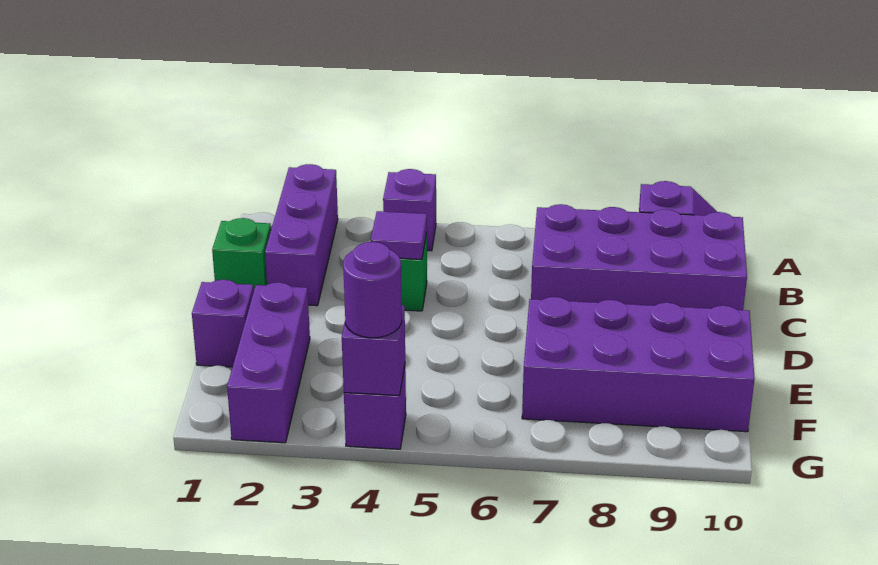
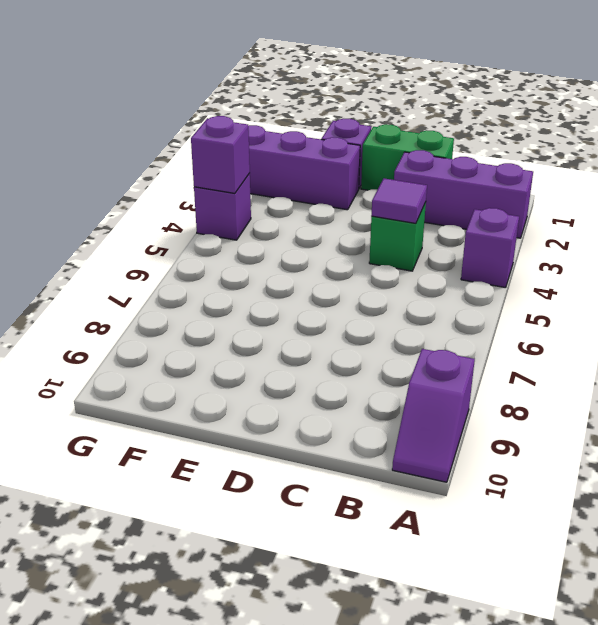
purple brick B7:C10 level 1 -> none
green brick C1 level 1 -> green brick C1:D1 level 1
purple brick E7:F10 level 1 -> none
purple round brick G4 level 3 -> none

